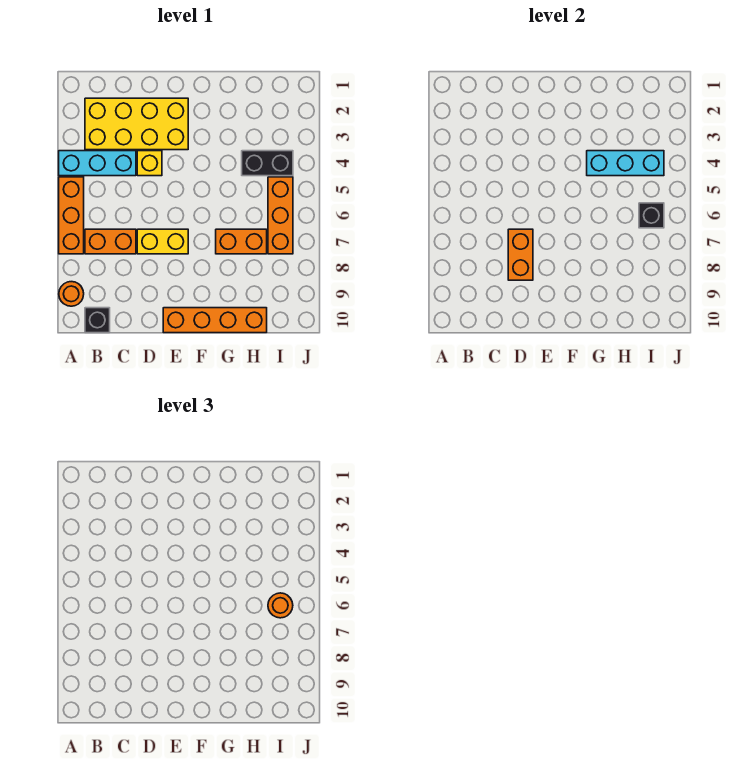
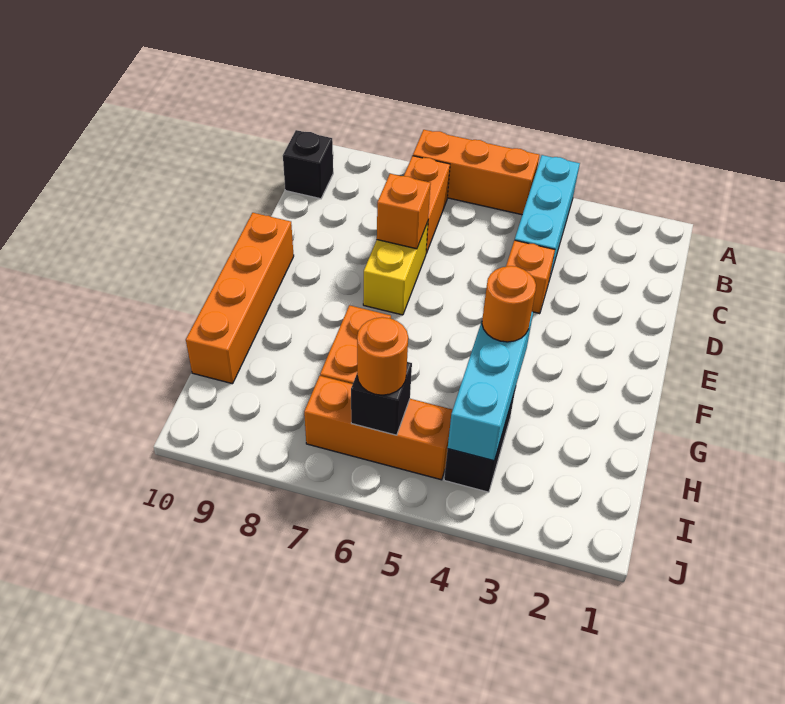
orange round brick A9 level 1 -> orange round brick G4 level 3
yellow brick B2:E3 level 1 -> none
yellow brick D4 level 1 -> orange brick D4 level 1
orange brick D7:D8 level 2 -> orange brick D7 level 2

